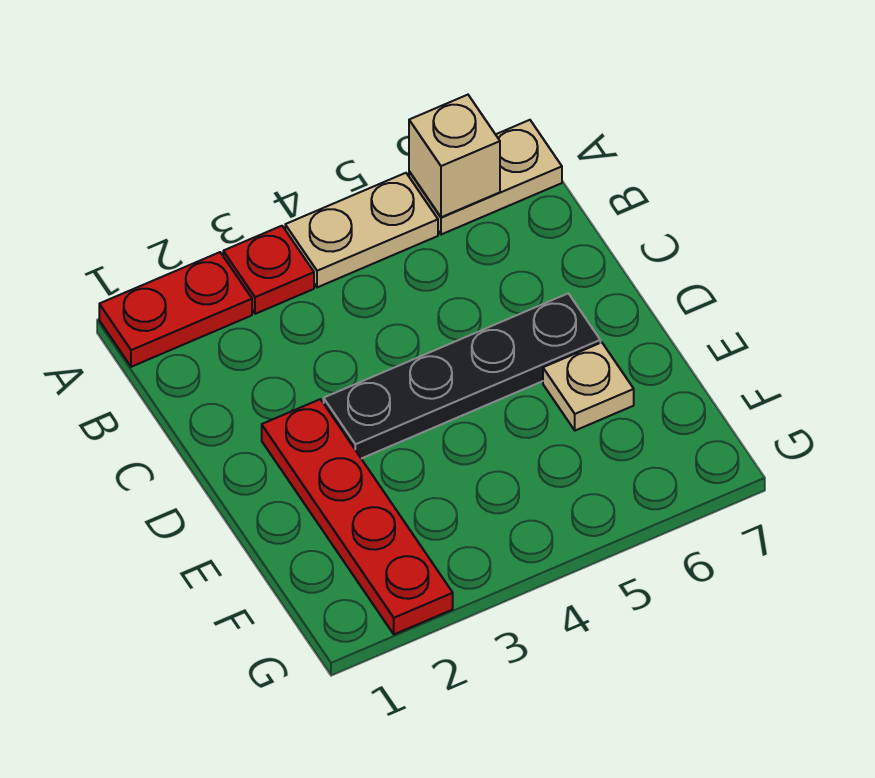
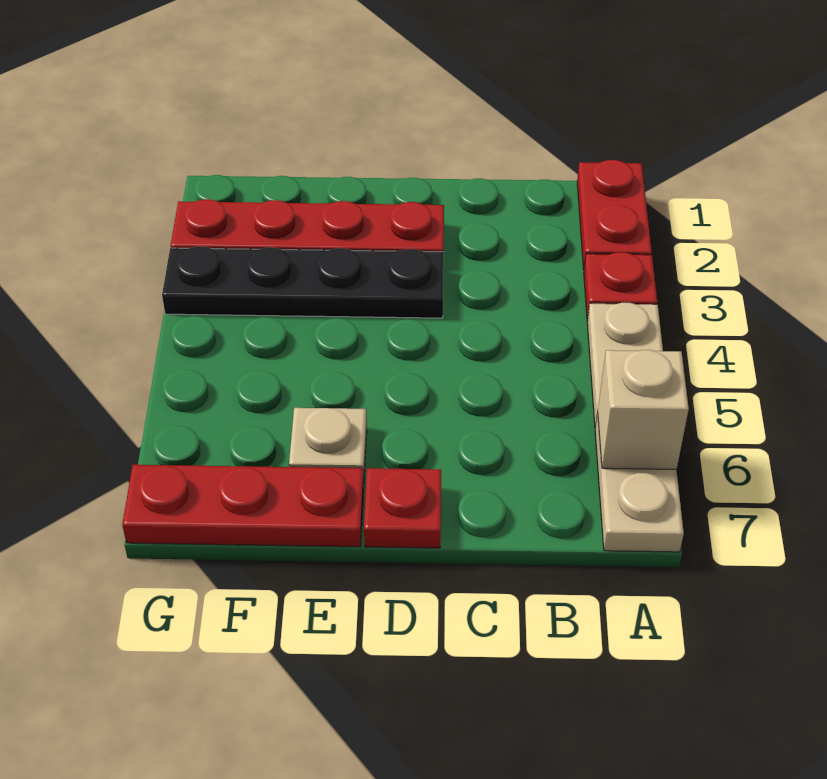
black plate D3:D6 level 1 -> black plate D3:G3 level 1
none -> red plate D7 level 1
none -> red plate E7:G7 level 1

